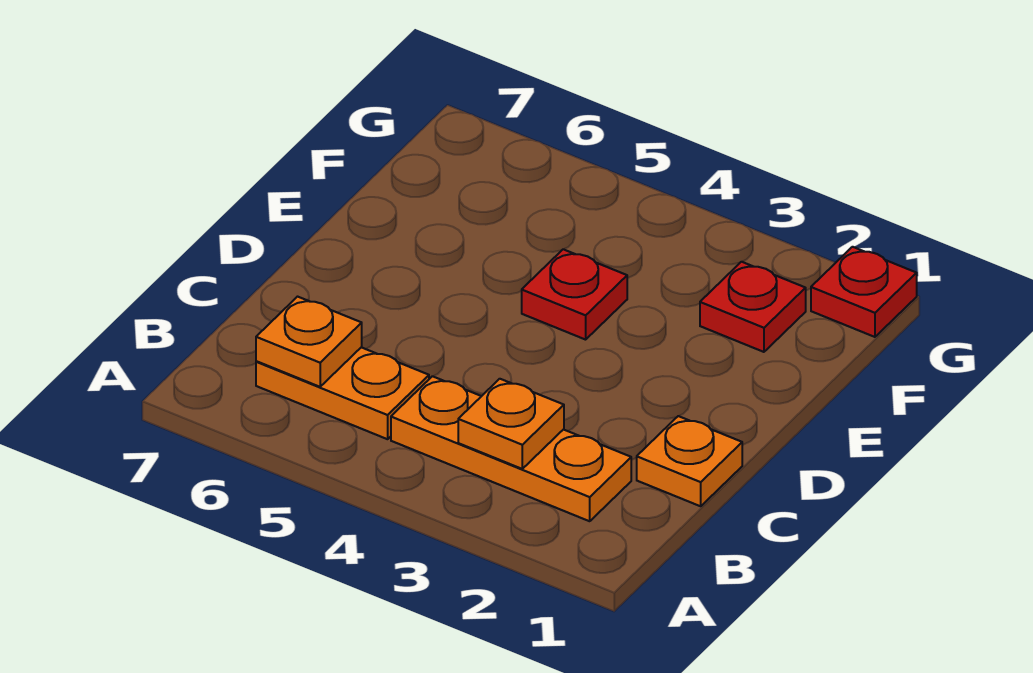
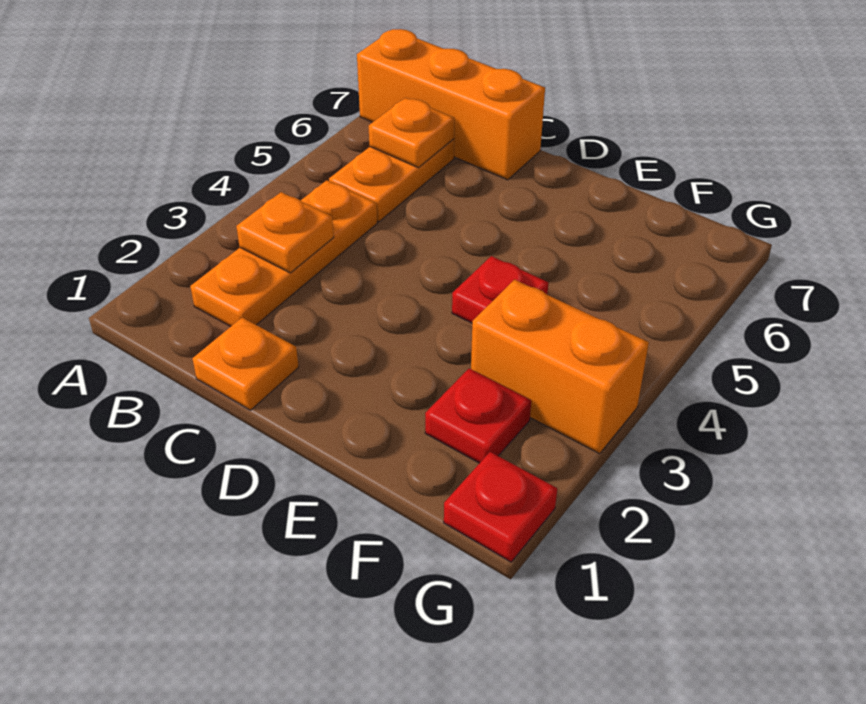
none -> orange brick A7:C7 level 1
none -> orange brick F3:G3 level 1

